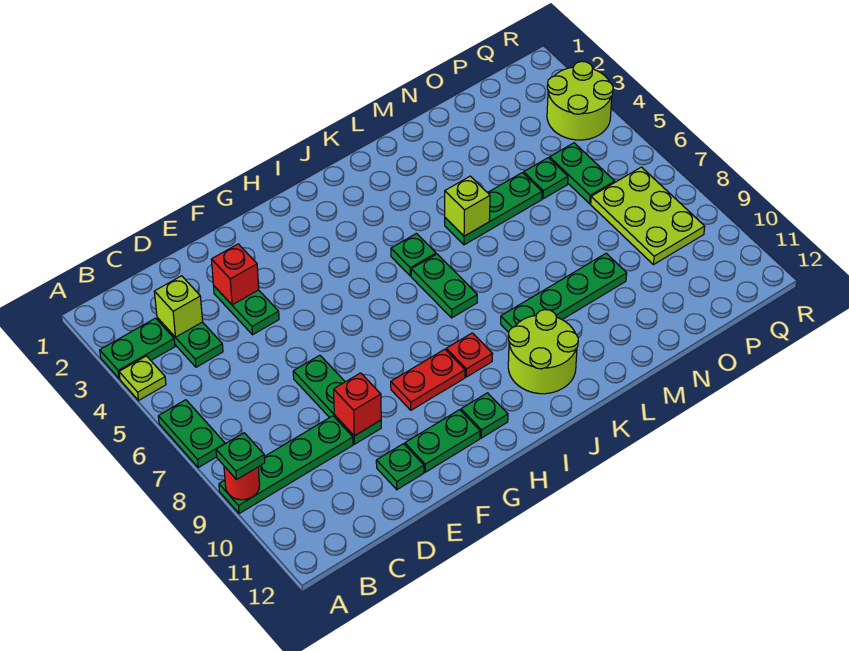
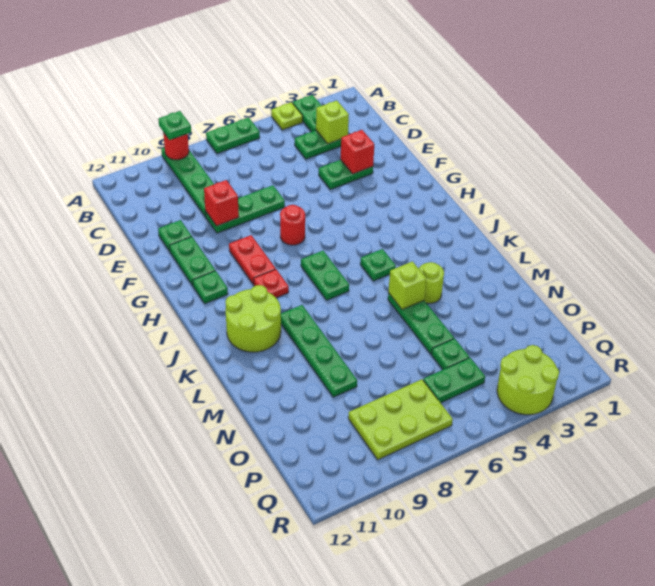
none -> red round brick G7 level 1
green plate J6:J7 level 1 -> green plate I7:J7 level 1
none -> lime round brick L4 level 1

